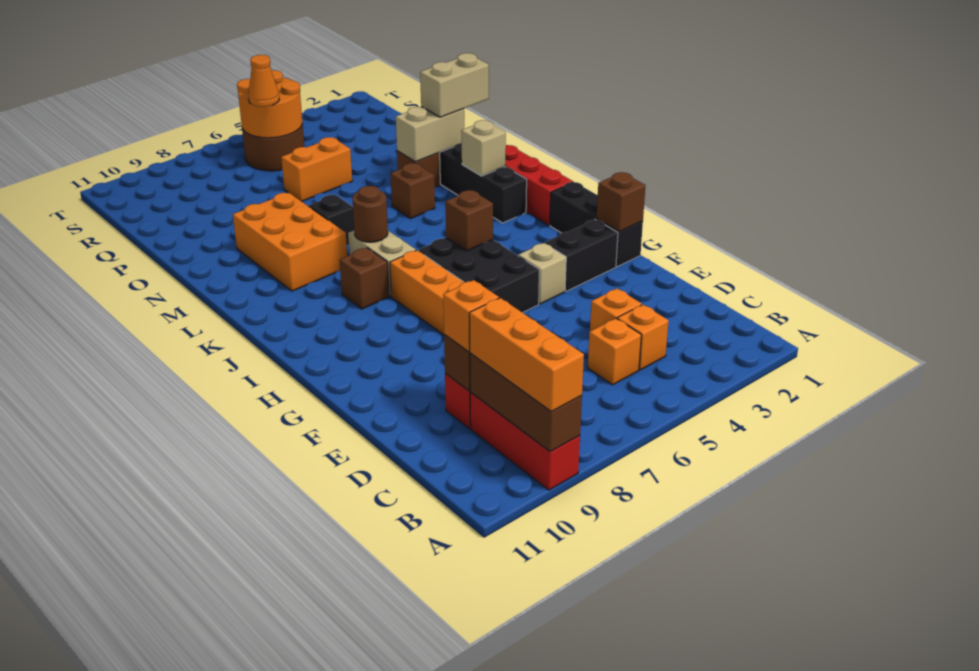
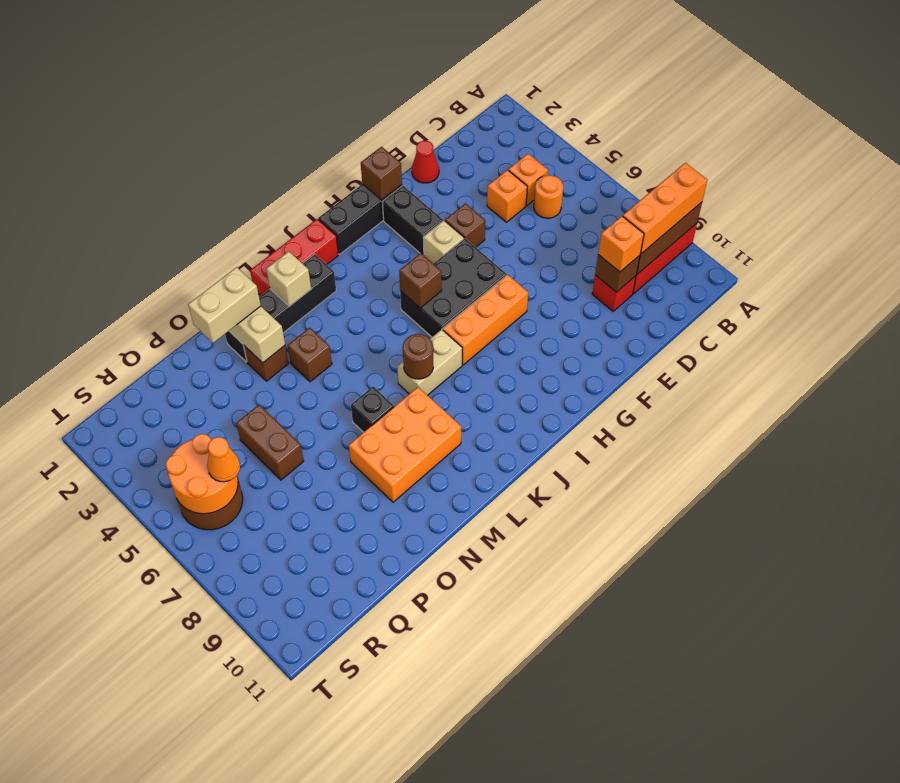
orange brick C5 level 1 -> orange round brick C5 level 1
none -> red cone E1 level 1
brown brick J8 level 1 -> brown brick F4 level 1
tan brick N1:N2 level 3 -> tan brick N2:O2 level 3
orange brick P5:P6 level 1 -> brown brick P5:P6 level 1

